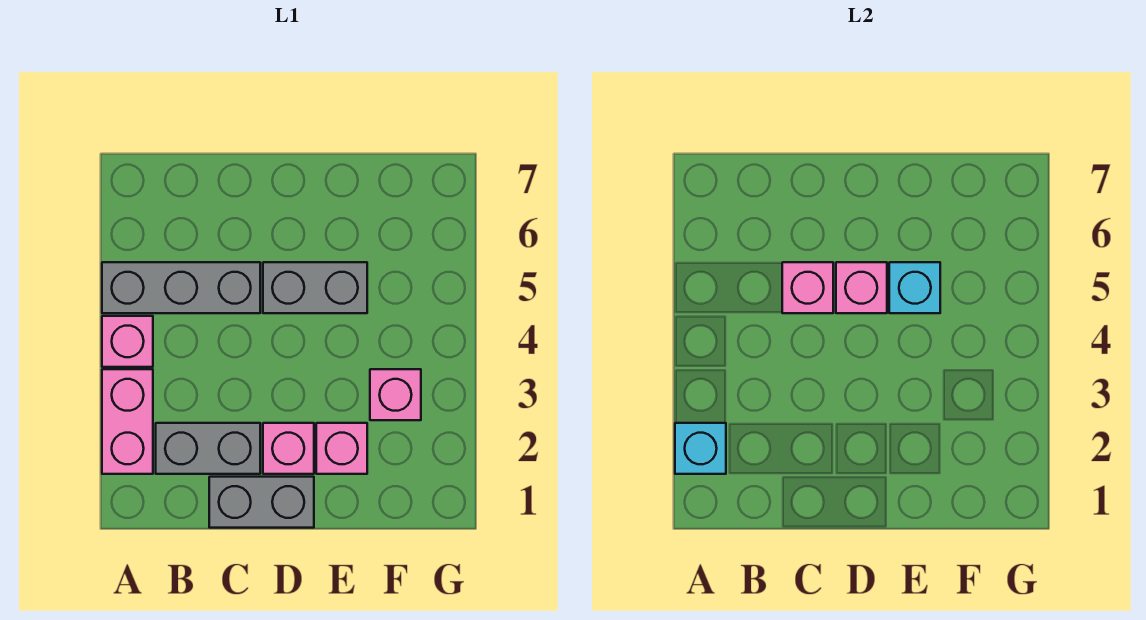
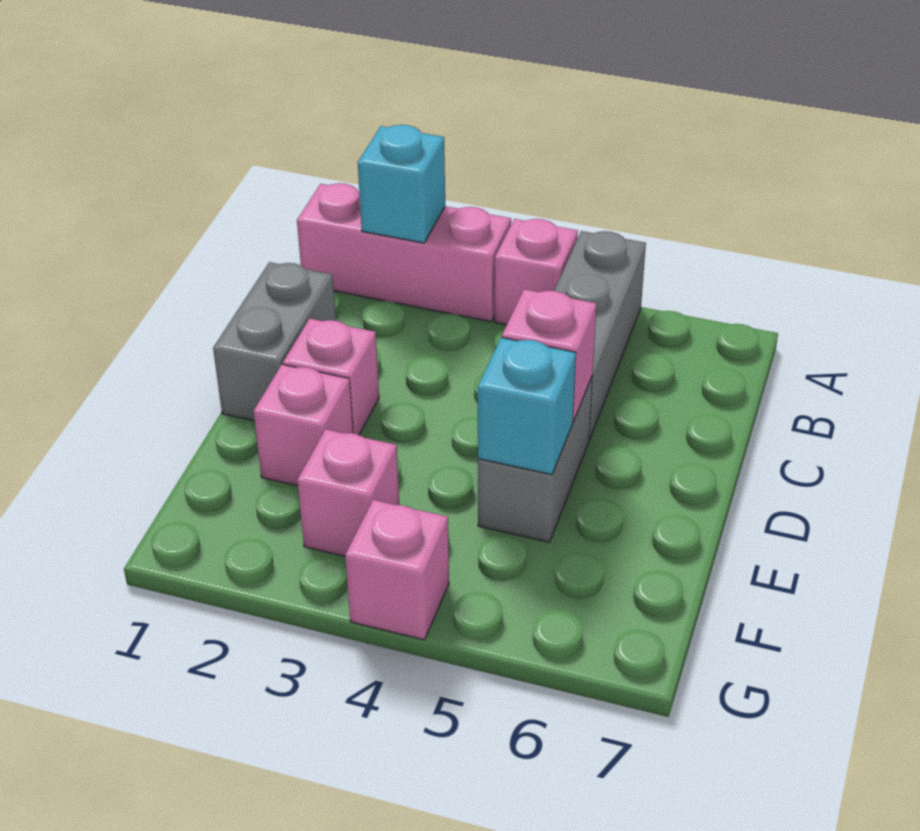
pink brick A2:A3 level 1 -> pink brick A1:A3 level 1
grey brick B2:C2 level 1 -> none
pink brick C5 level 2 -> pink brick G4 level 1

